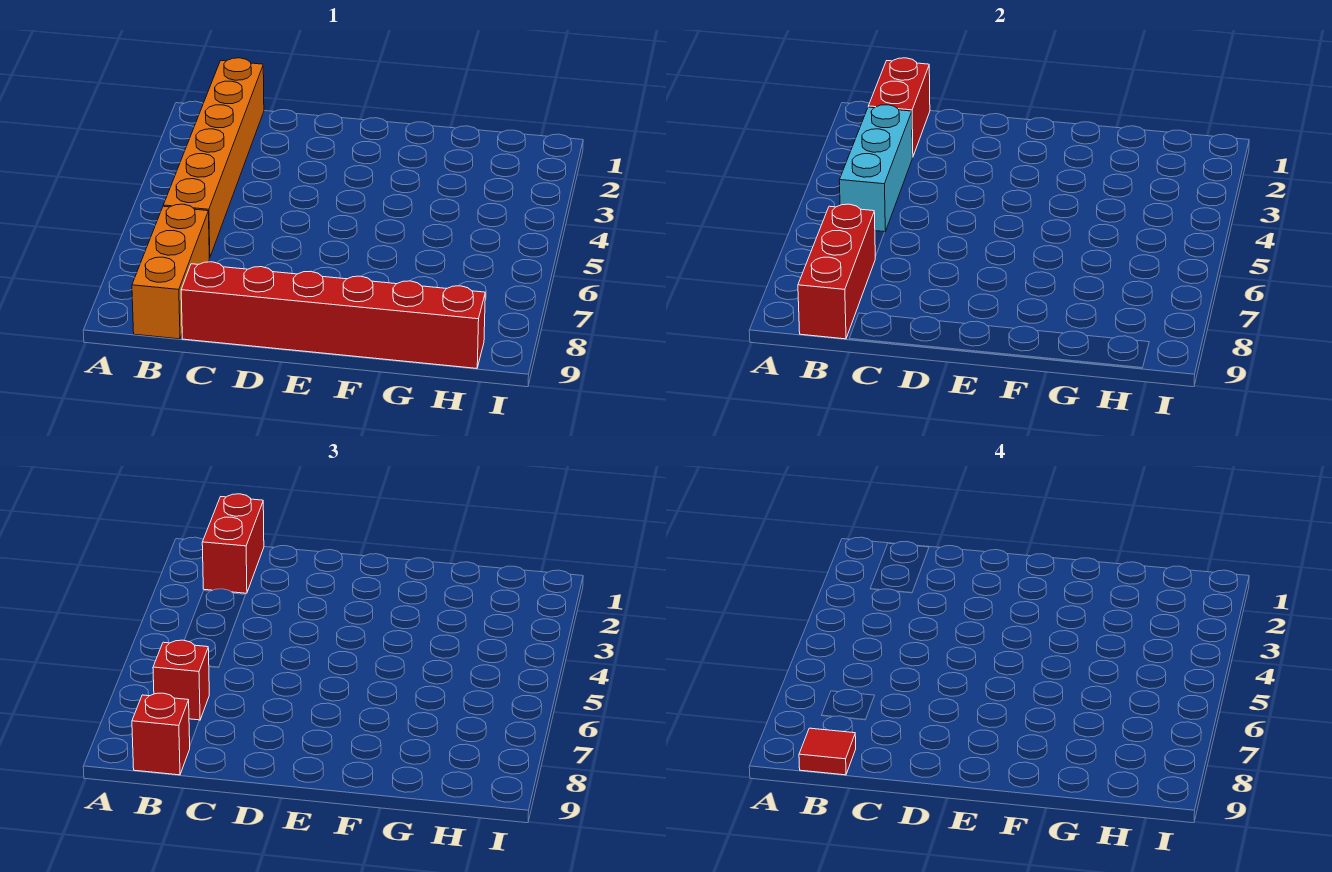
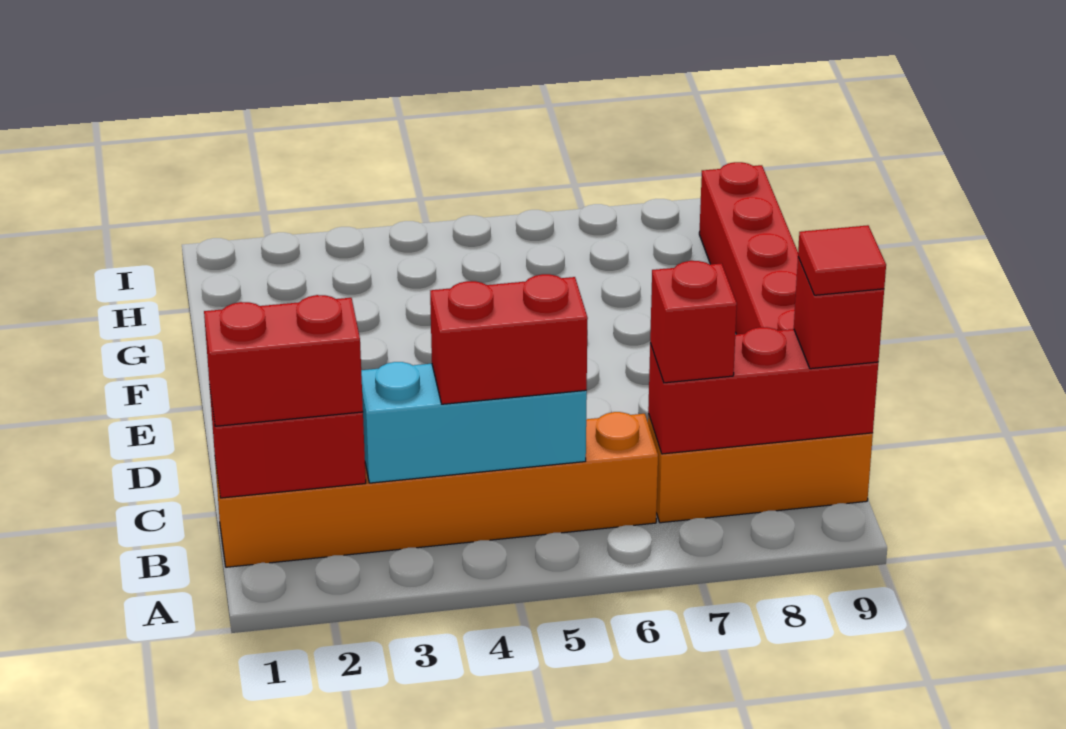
none -> red brick B4:B5 level 3

